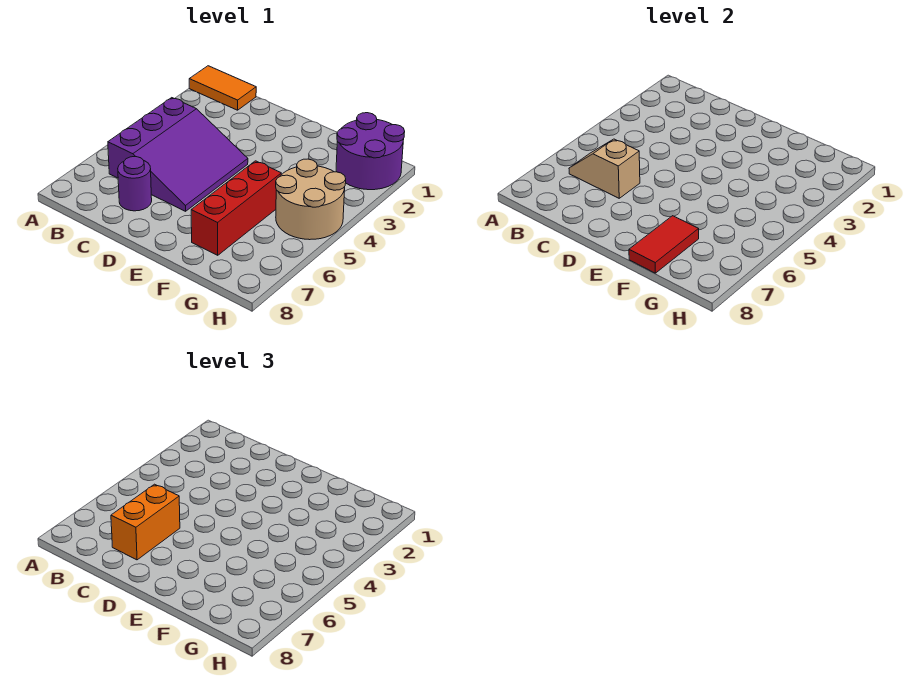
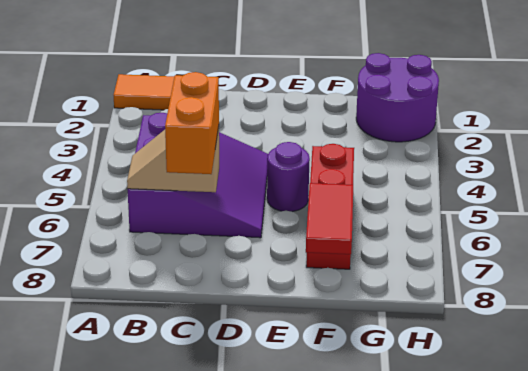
purple round brick C7 level 1 -> purple round brick E5 level 1
tan round brick G4:H5 level 1 -> none

